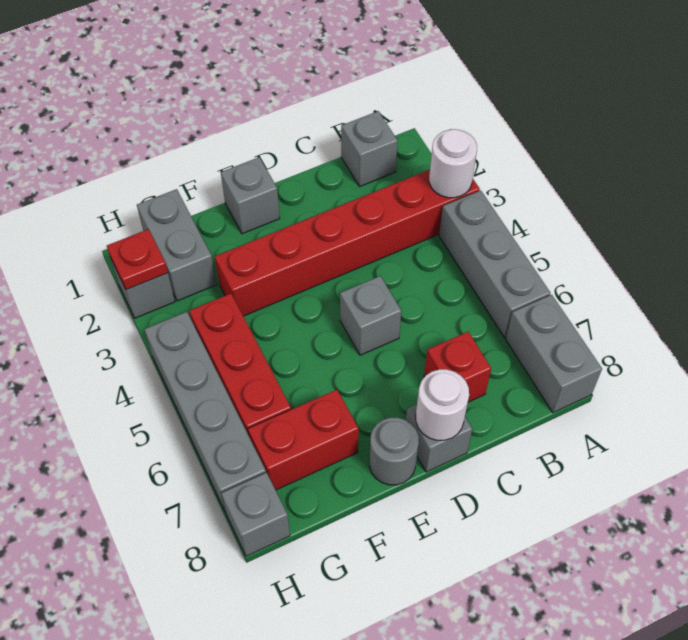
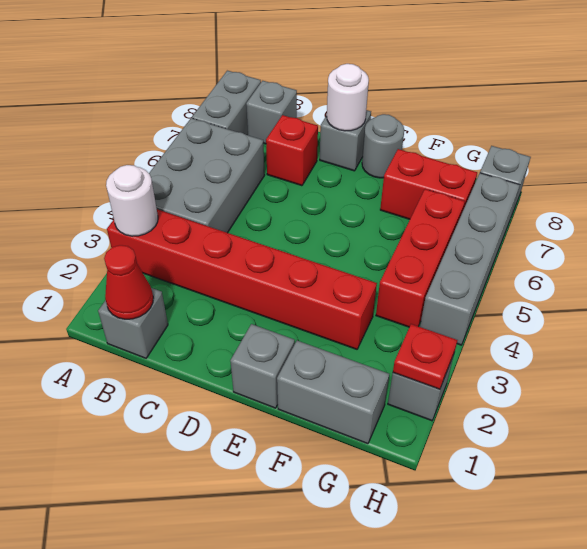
grey brick A4:A6 level 1 -> grey brick A4:B6 level 1
none -> red cone B1 level 2
grey brick D5 level 1 -> grey brick B8 level 1
grey brick G1:G2 level 1 -> grey brick F1:G1 level 1

